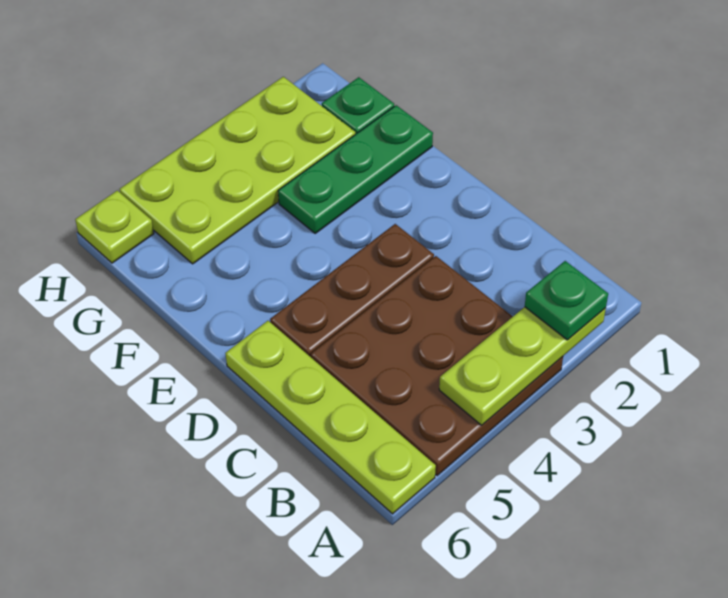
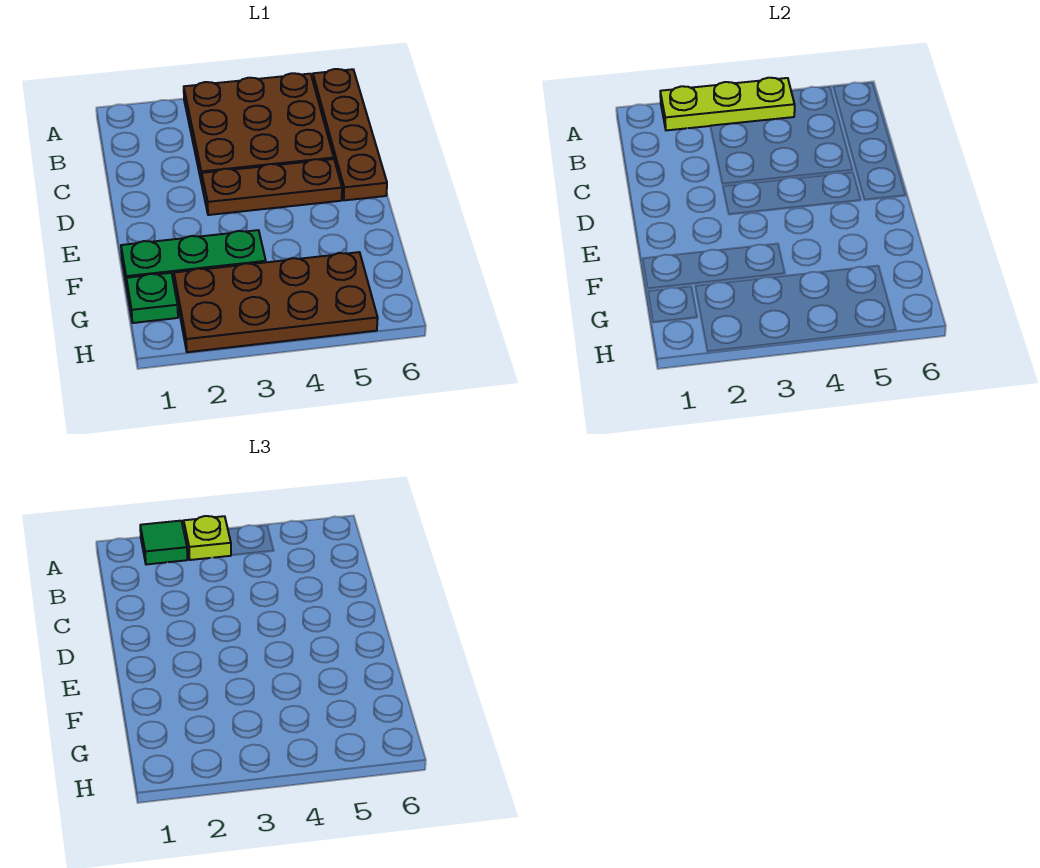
green plate A2 level 3 -> green tile A2 level 3
lime plate A6:D6 level 1 -> brown plate A6:D6 level 1
lime plate G2:H5 level 1 -> brown plate G2:H5 level 1
lime plate H6 level 1 -> lime plate A3 level 3

